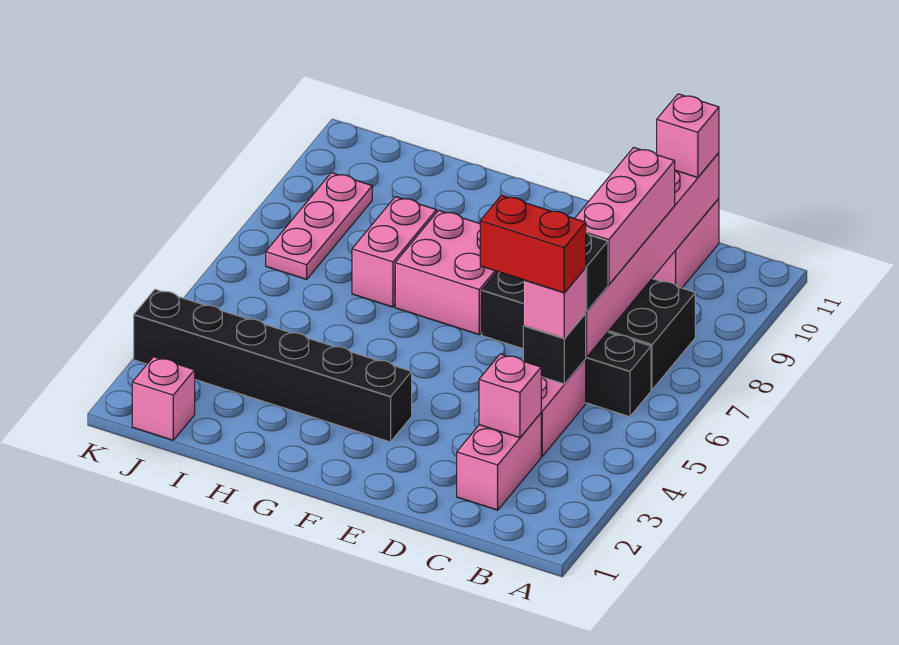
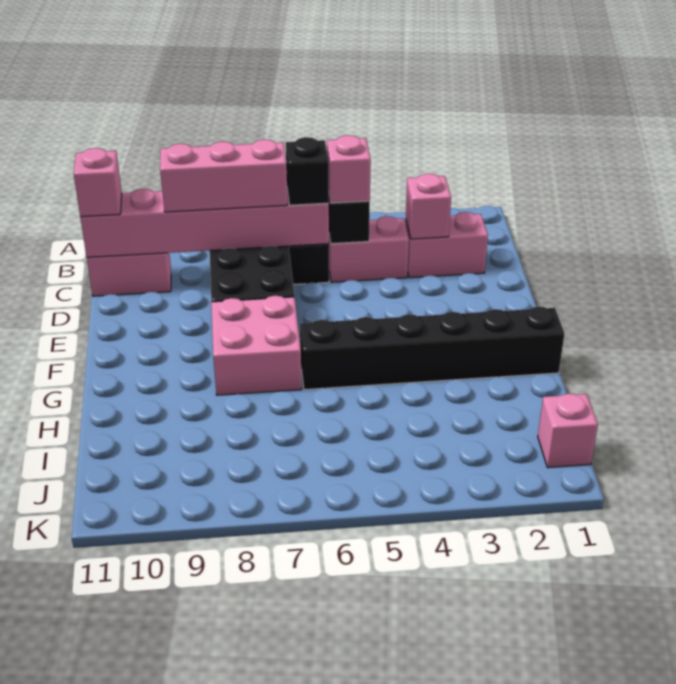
red brick C5:D5 level 4 -> none
black brick F3:K3 level 1 -> black brick G1:G6 level 1
pink brick H7:H8 level 1 -> none
pink plate J7:J9 level 1 -> none

